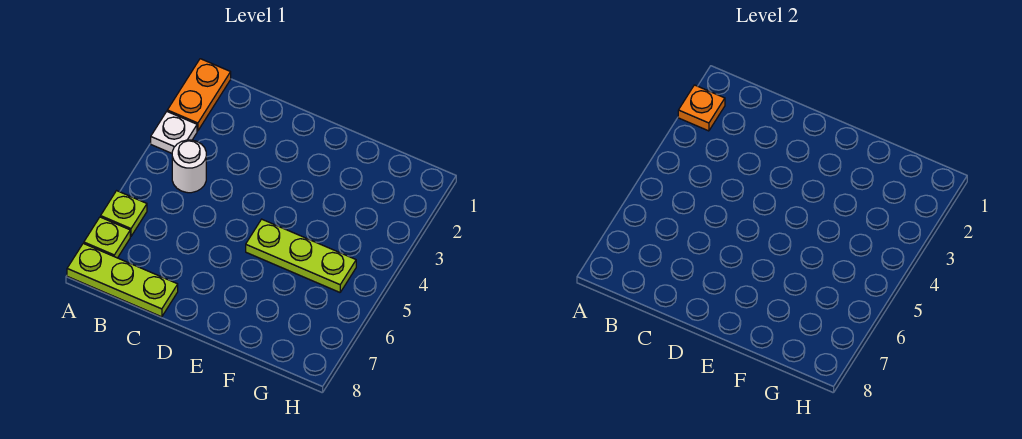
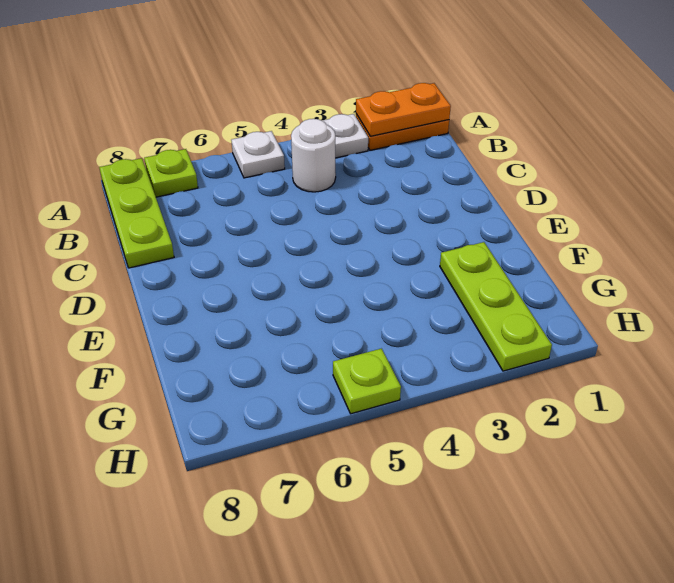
orange plate A2 level 2 -> orange plate A1:A2 level 2
none -> white plate A5 level 1
lime plate A6 level 1 -> lime plate H5 level 1
lime plate E5:G5 level 1 -> lime plate F2:H2 level 1

